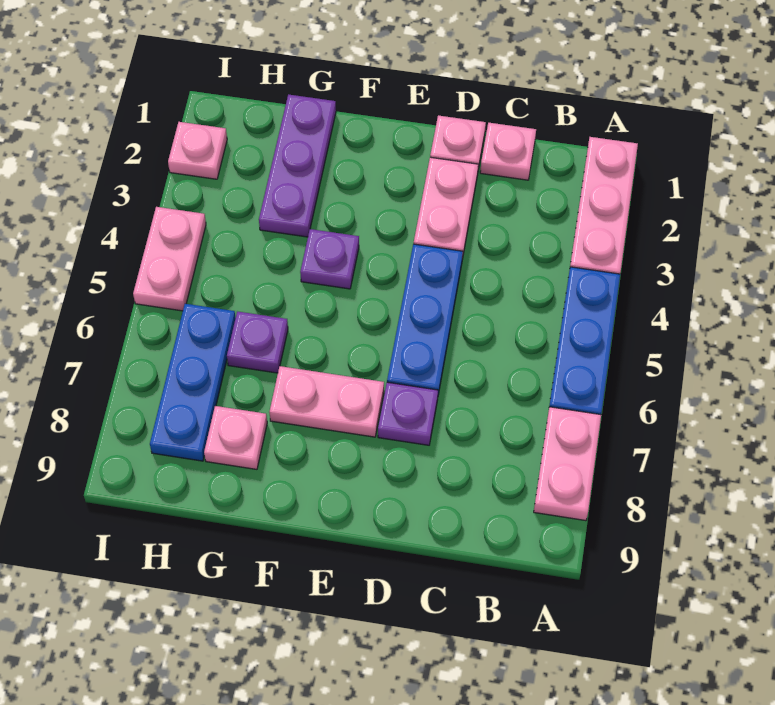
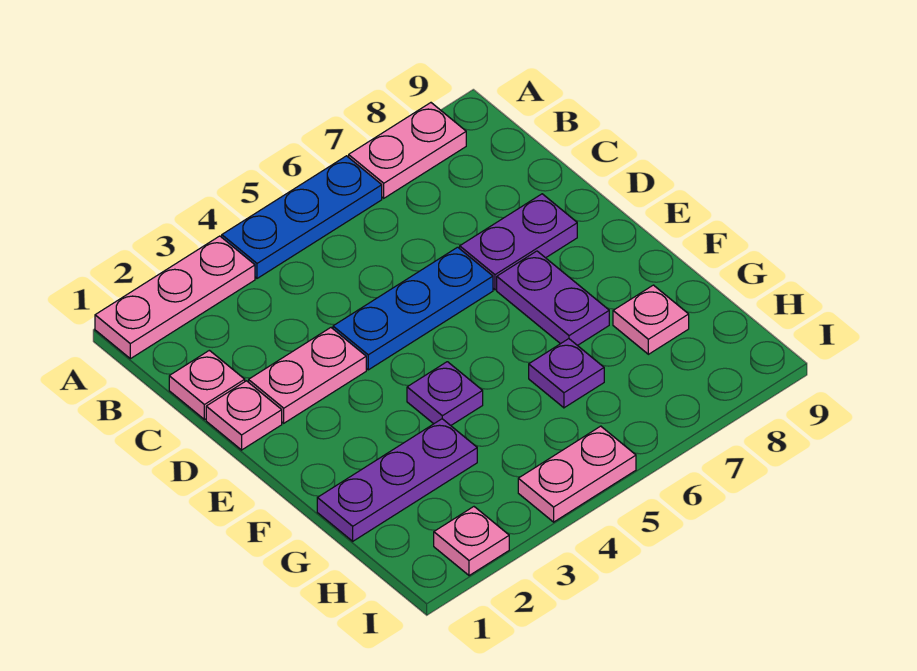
purple plate D7 level 1 -> purple plate D7:D8 level 1
pink plate E7:F7 level 1 -> purple plate E7:F7 level 1
blue plate H6:H8 level 1 -> none

